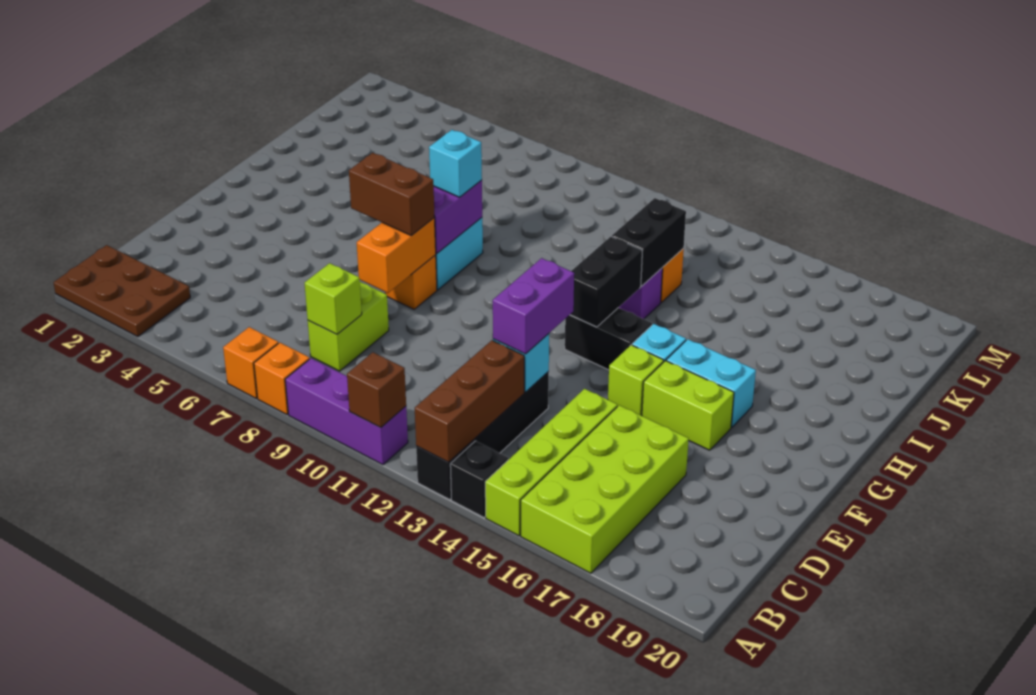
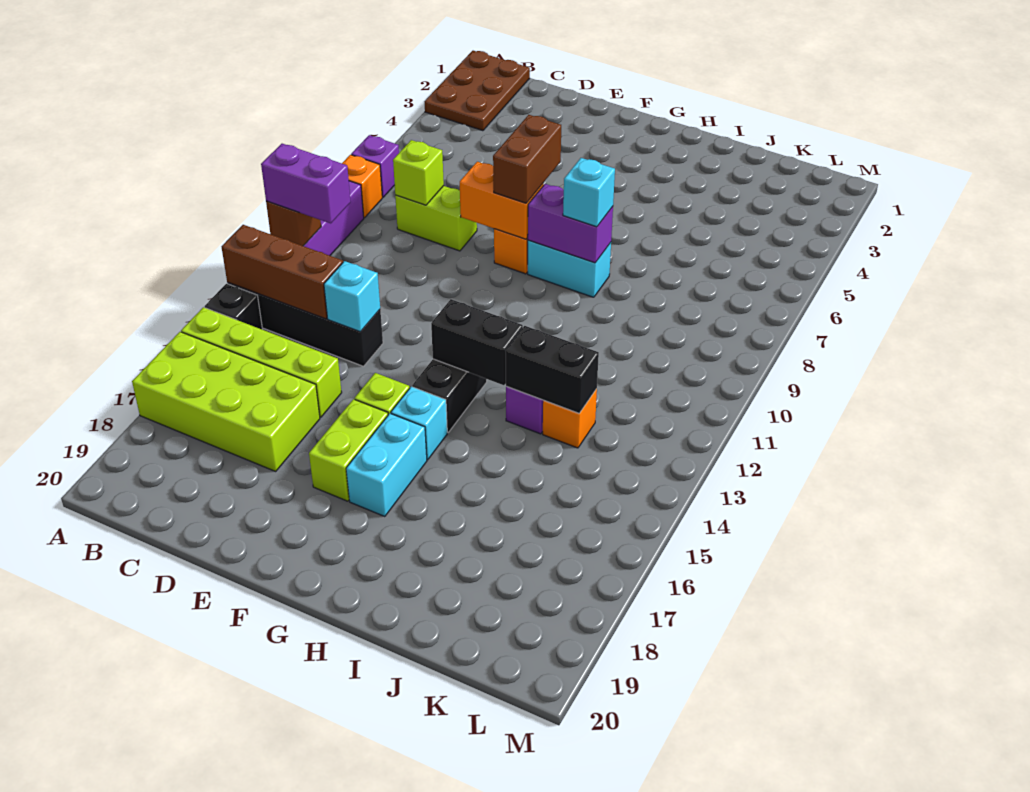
orange brick A7 level 1 -> purple brick A7 level 1
purple brick D13:E13 level 3 -> purple brick A11:B11 level 3

